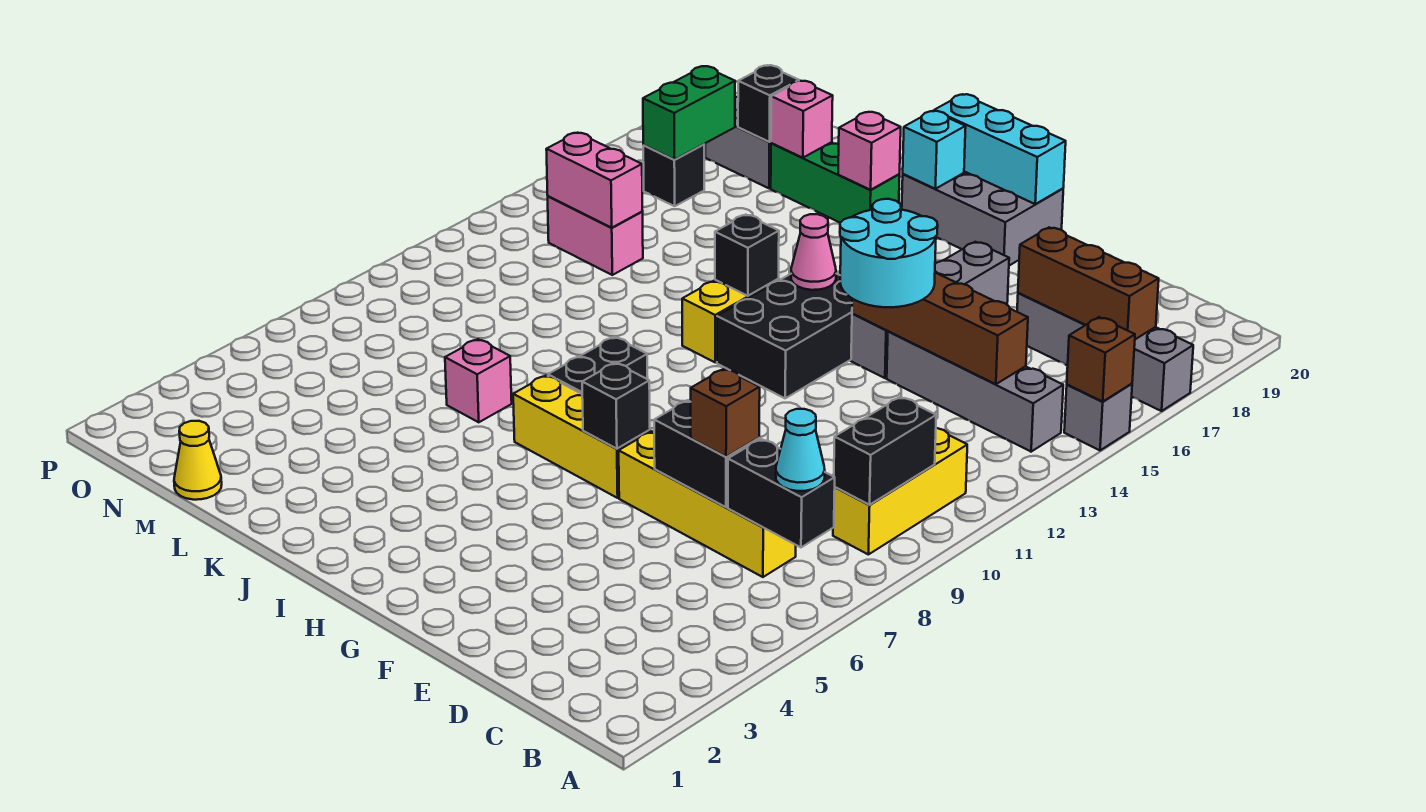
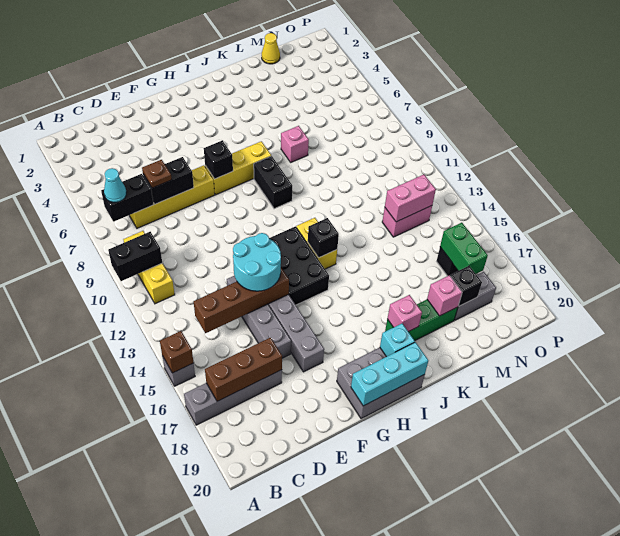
black brick B9:B10 level 2 -> black brick A10:B10 level 2
grey brick B14:E14 level 1 -> grey brick E13:E16 level 1
brown brick D7 level 3 -> brown plate D7 level 3
pink cone H14 level 2 -> none

